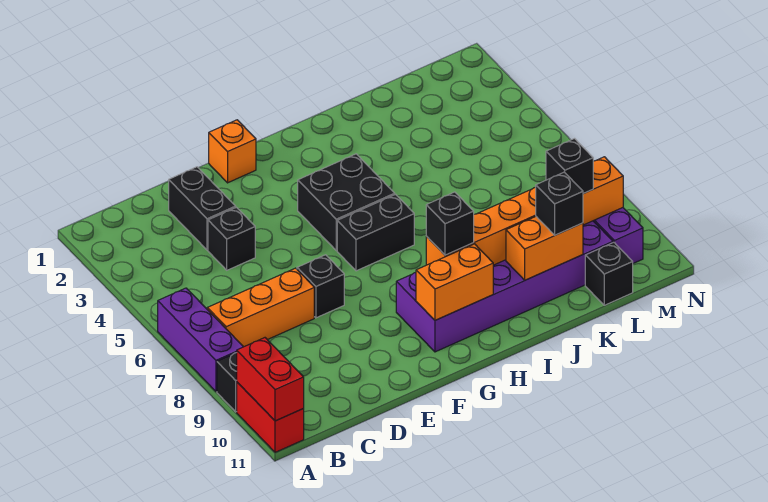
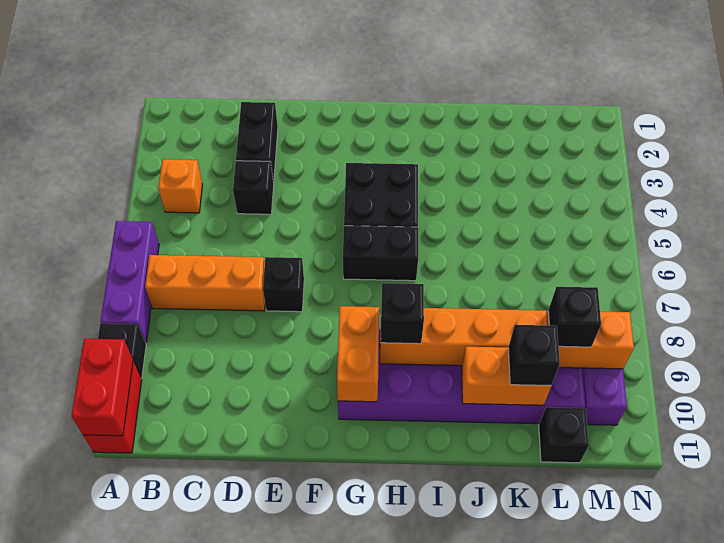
orange brick F1 level 1 -> orange brick B4 level 1
orange brick G10:H10 level 2 -> orange brick G9:G10 level 2

